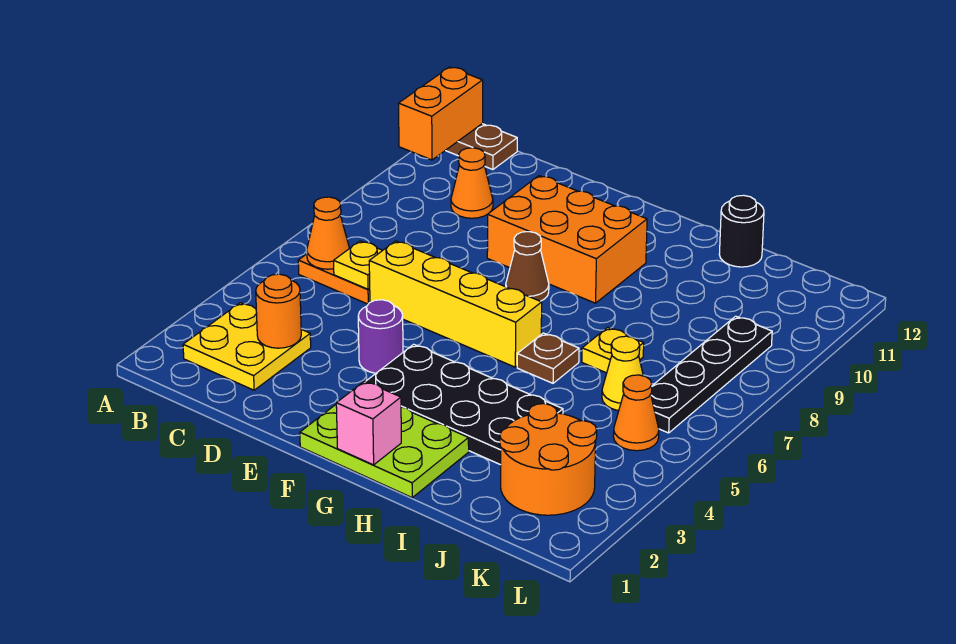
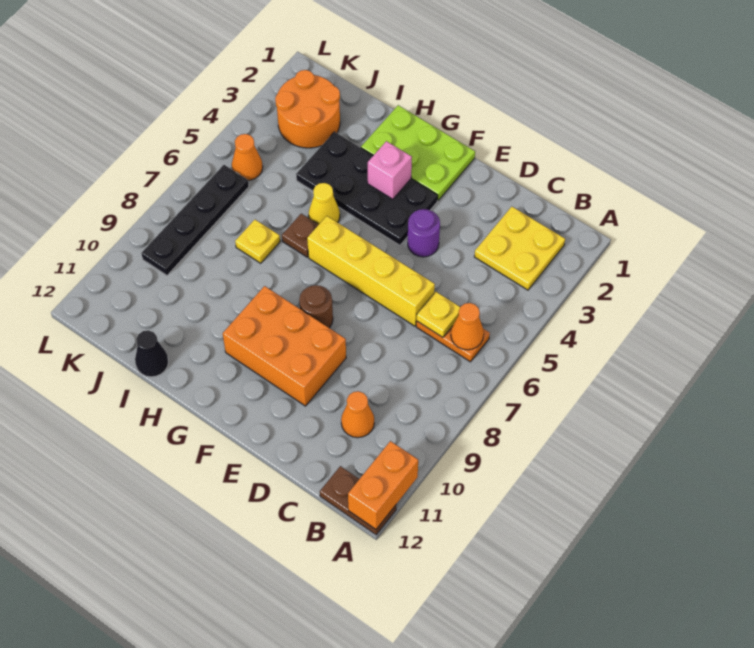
orange round brick C3 level 2 -> none
brown cone F8 level 1 -> brown round brick F8 level 1
pink brick G1 level 2 -> pink brick G3 level 2
black round brick I12 level 1 -> black cone I12 level 1
yellow cone J6 level 1 -> yellow cone H5 level 1

